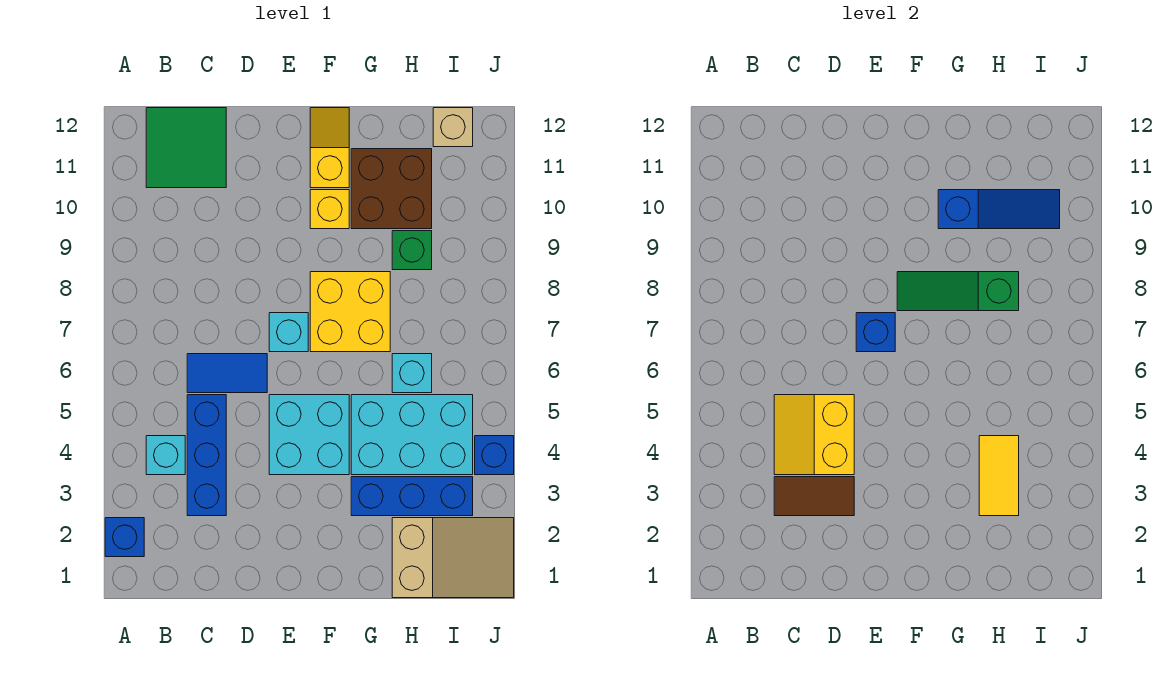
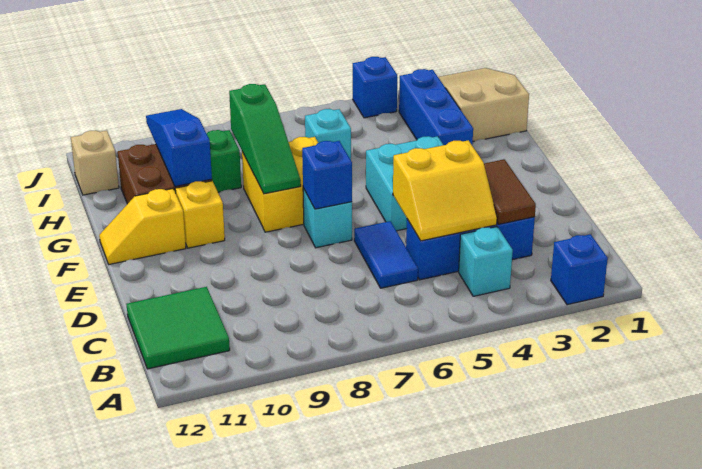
cyan brick G4:I5 level 1 -> none
yellow tile H3:H4 level 2 -> none

